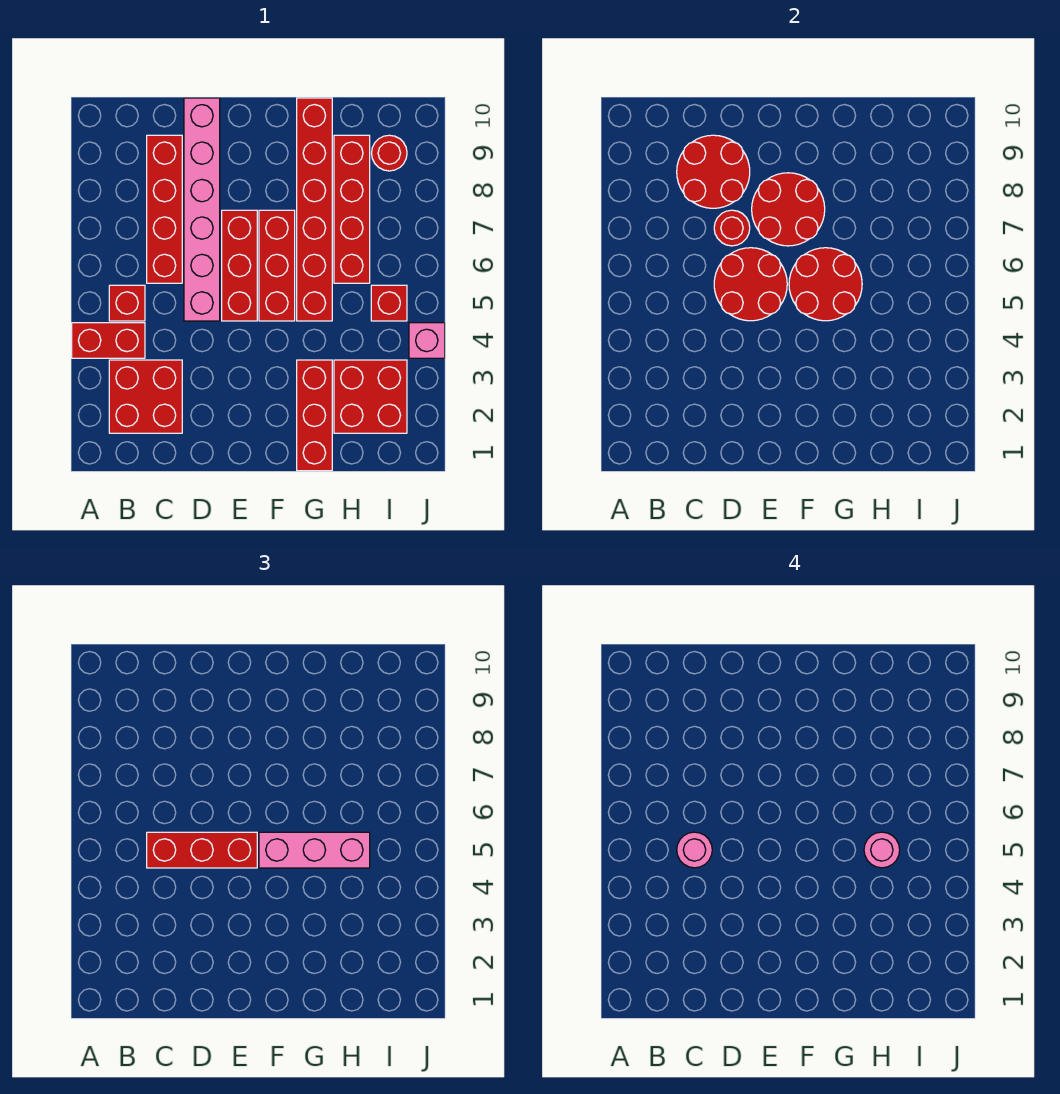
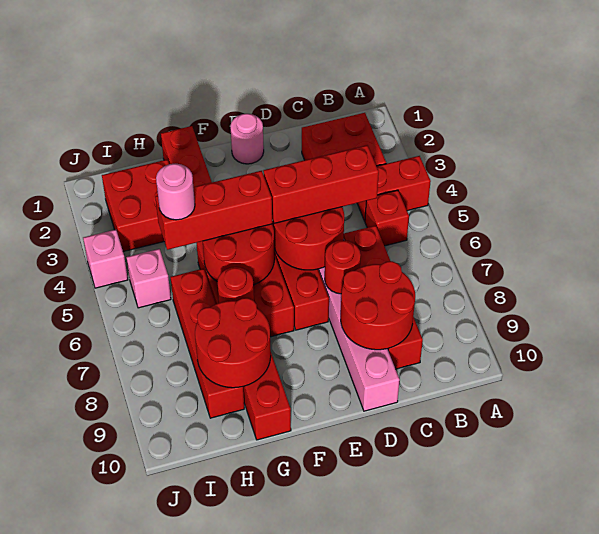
pink round brick C5 level 4 -> pink round brick E1 level 1
red round brick E7:F8 level 2 -> red round brick G8:H9 level 2
pink brick F5:H5 level 3 -> red brick F5:H5 level 3
red brick I5 level 1 -> pink brick I5 level 1
red round brick I9 level 1 -> red round brick G7 level 2

